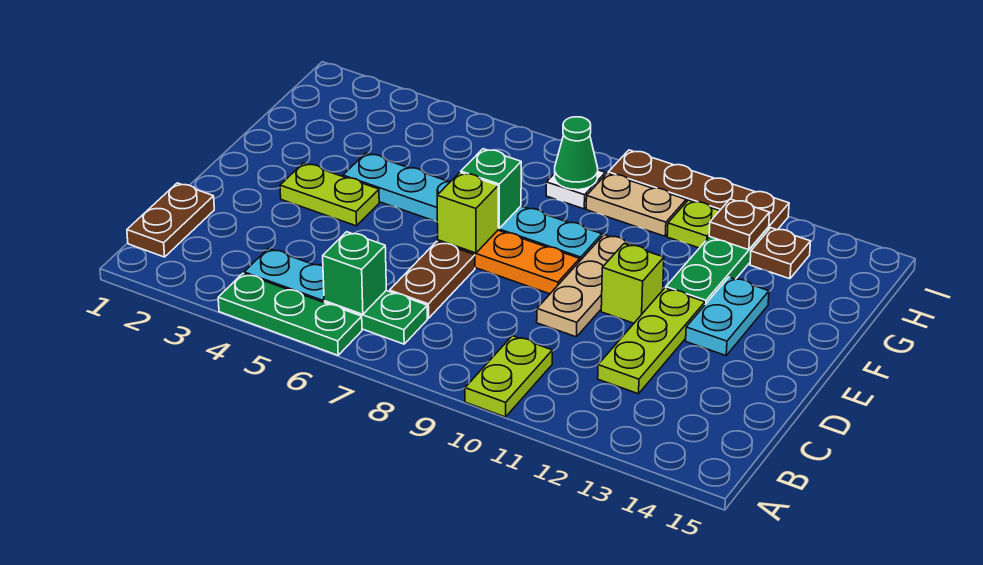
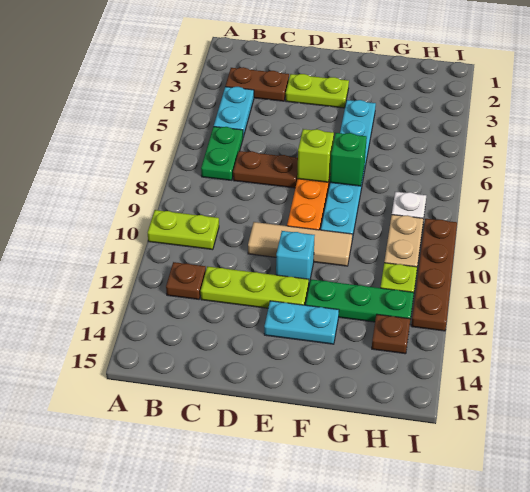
green plate A4:A6 level 1 -> none
brown plate B1:C1 level 1 -> brown plate B3:C3 level 1
green brick B6 level 2 -> none
tan plate D10:F10 level 1 -> tan tile D10:F10 level 1
lime plate E3:E4 level 1 -> lime plate D3:E3 level 1
lime brick E11 level 1 -> cyan brick E11 level 1
green cone H8 level 2 -> none
brown plate H12 level 2 -> brown plate B12 level 1

